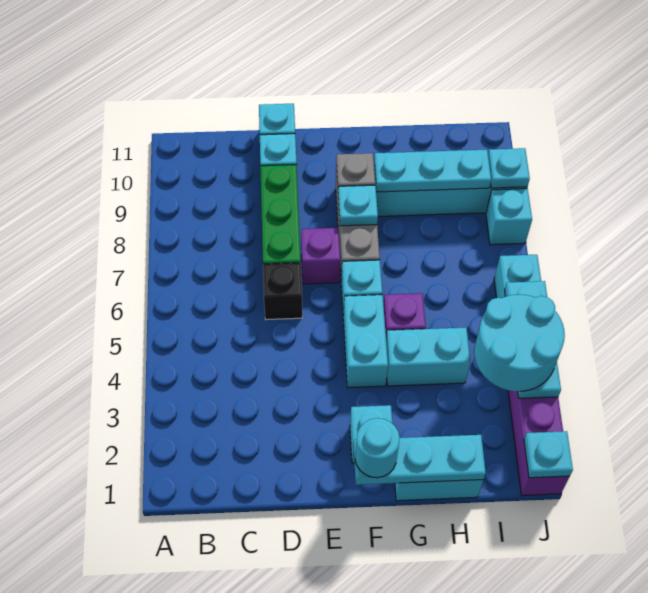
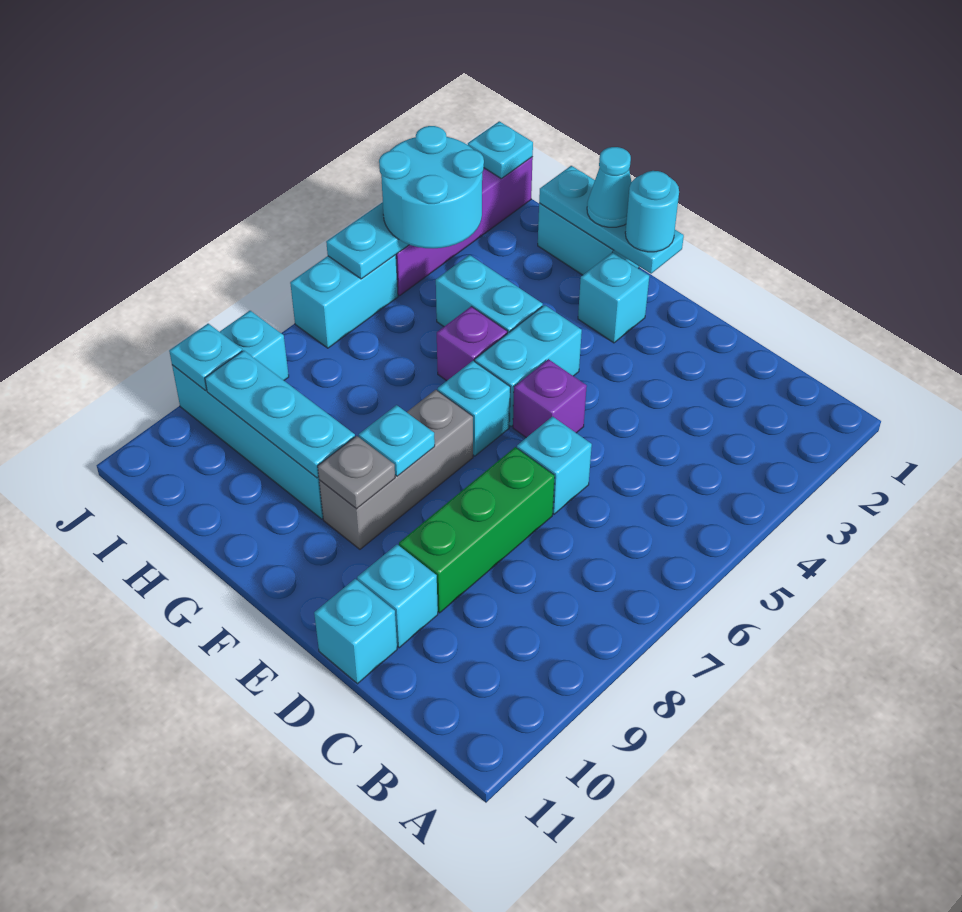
black brick D6 level 1 -> cyan brick D6 level 1
purple brick E7 level 1 -> purple brick E5 level 1
none -> cyan cone G1 level 3

